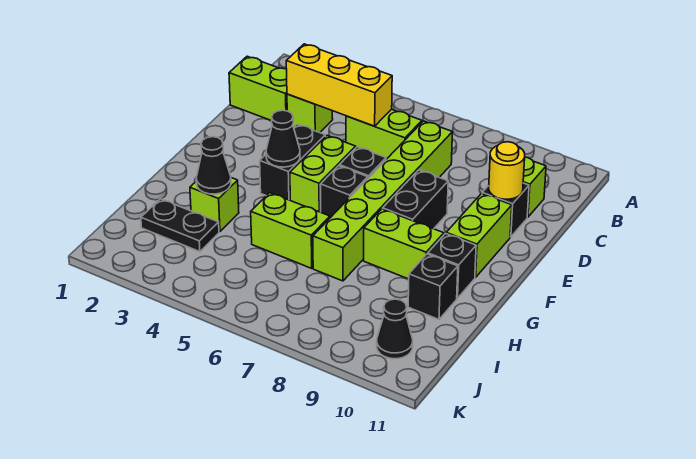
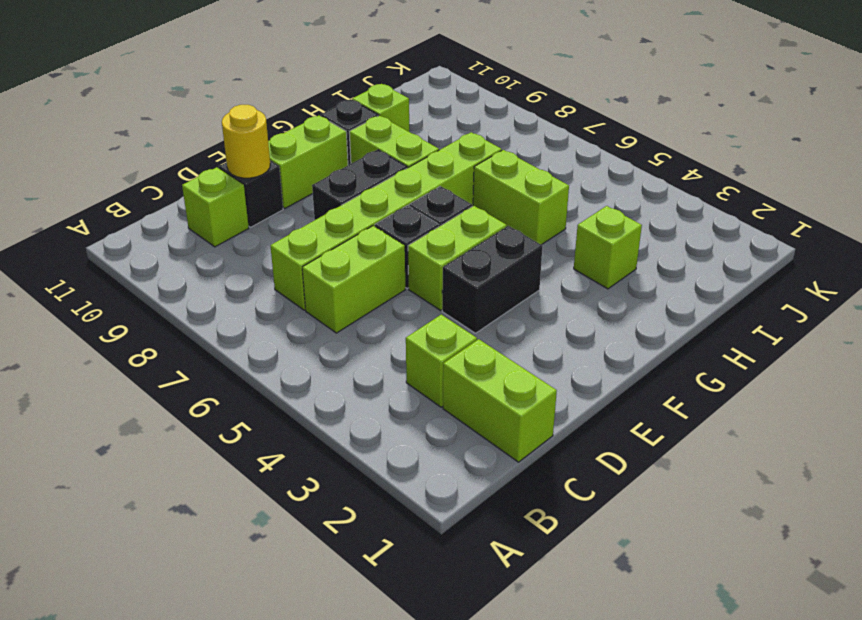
yellow brick C3:C5 level 2 -> none
lime brick C5:C6 level 1 -> lime brick C6:D6 level 1
black cone F4 level 2 -> none
black cone H3 level 2 -> none
black brick H10 level 1 -> lime brick H10 level 1
black plate I2:I3 level 1 -> none
black cone J10 level 1 -> none

